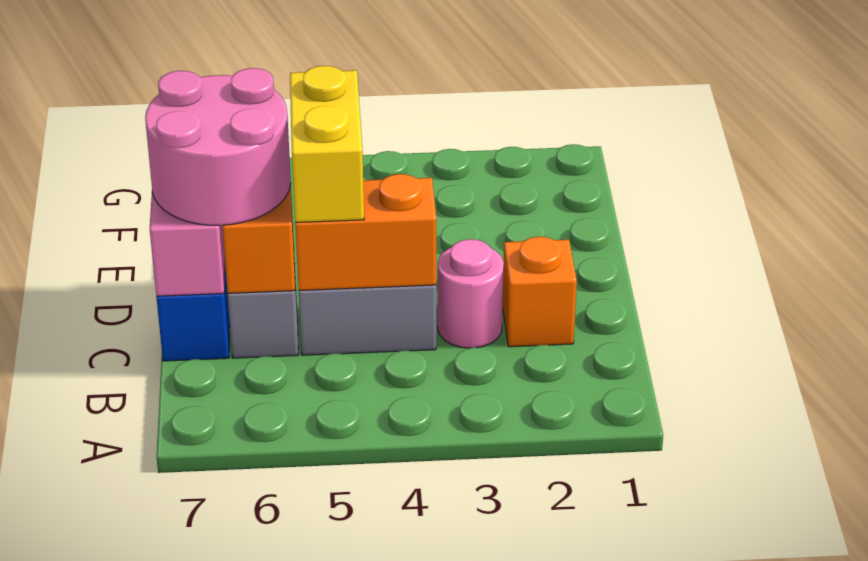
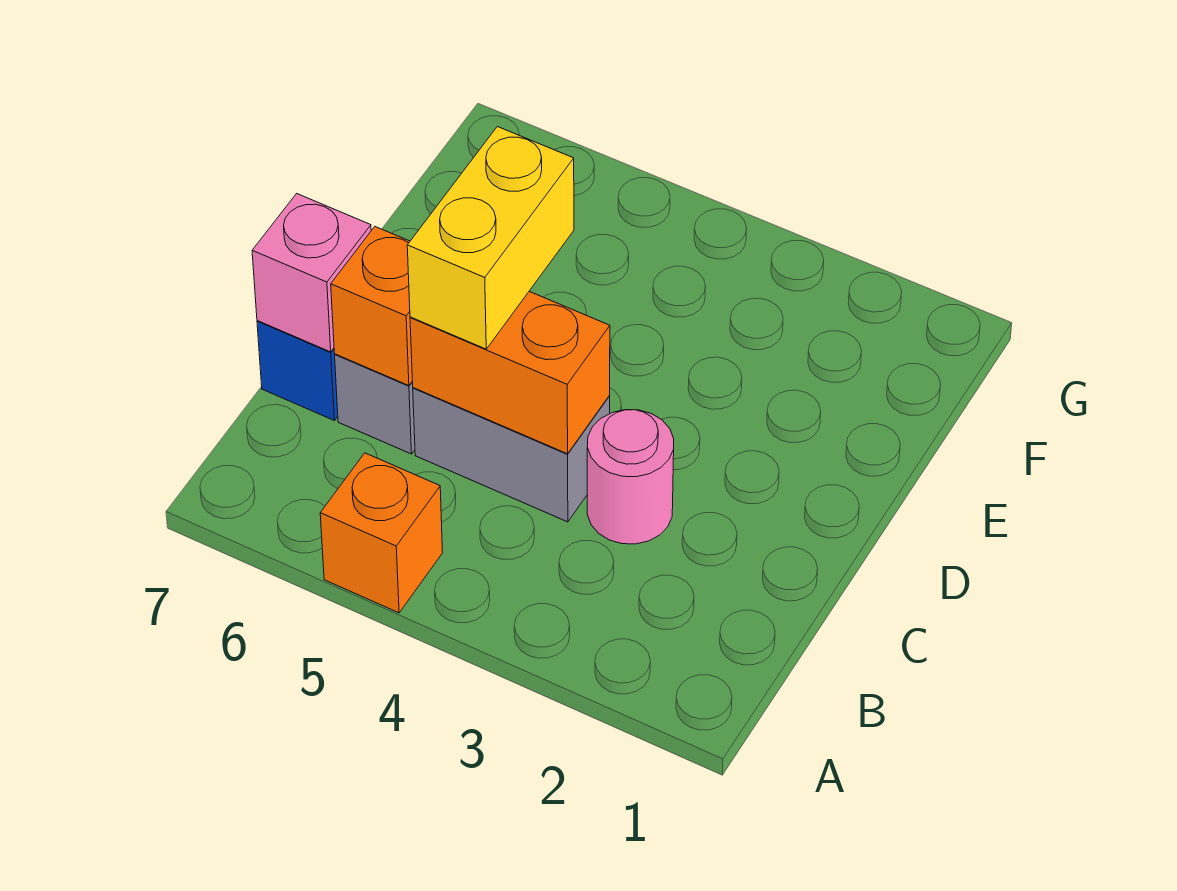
orange brick C2 level 1 -> orange brick A5 level 1
pink round brick C6:D7 level 3 -> none

